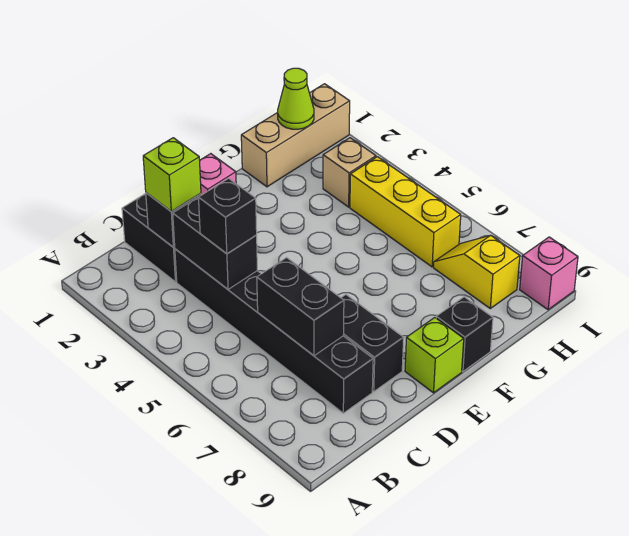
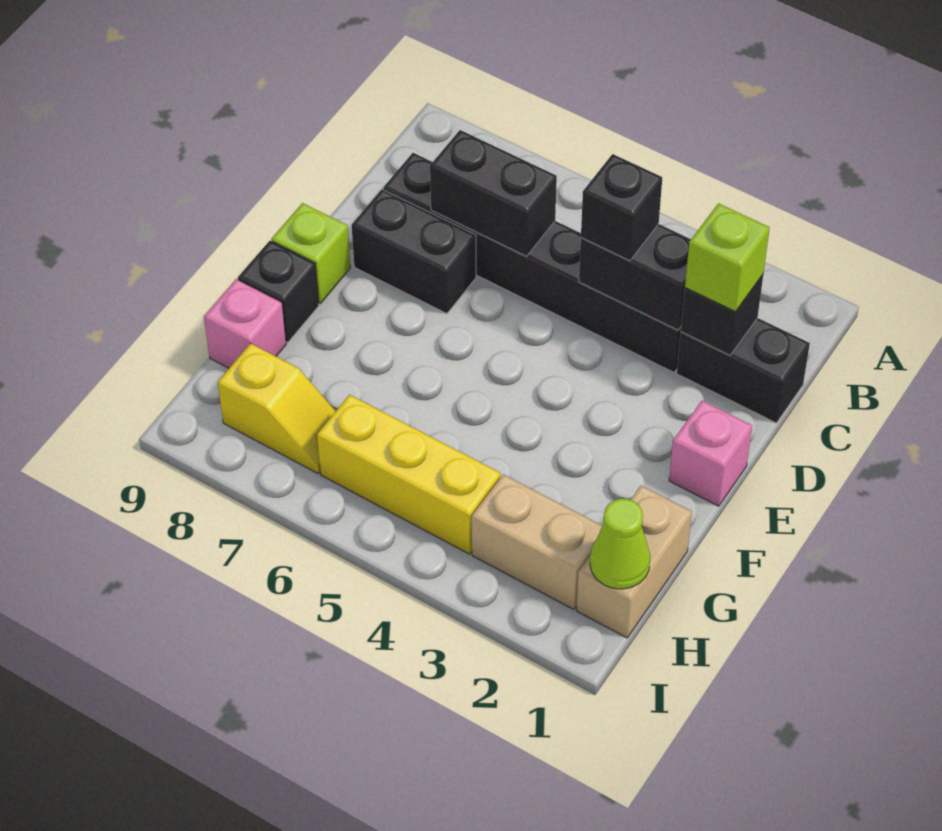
tan brick G1:I1 level 1 -> tan brick G1:H1 level 1
tan brick H3 level 1 -> tan brick H2:H3 level 1
pink brick I9 level 1 -> pink brick G9 level 1

